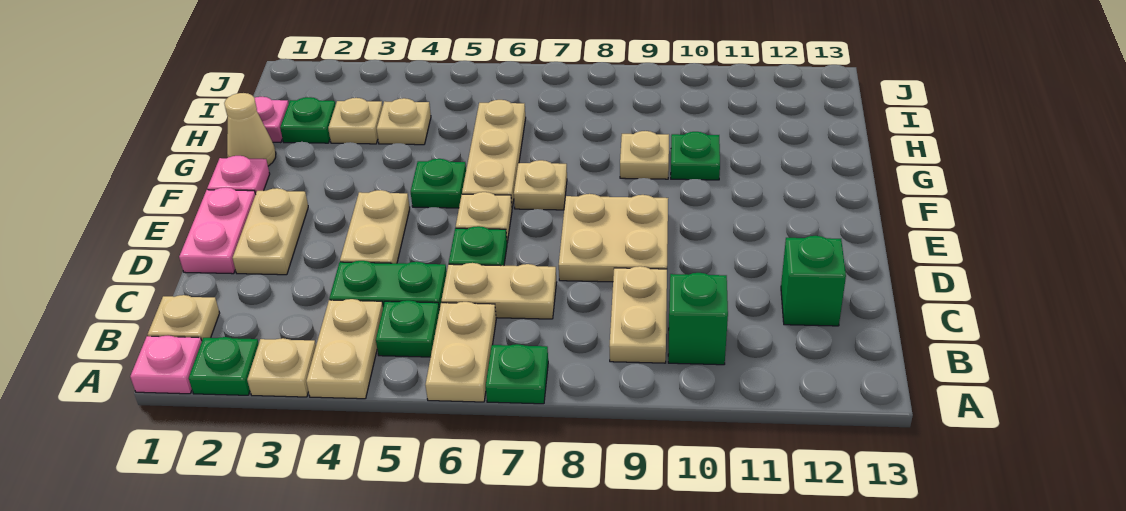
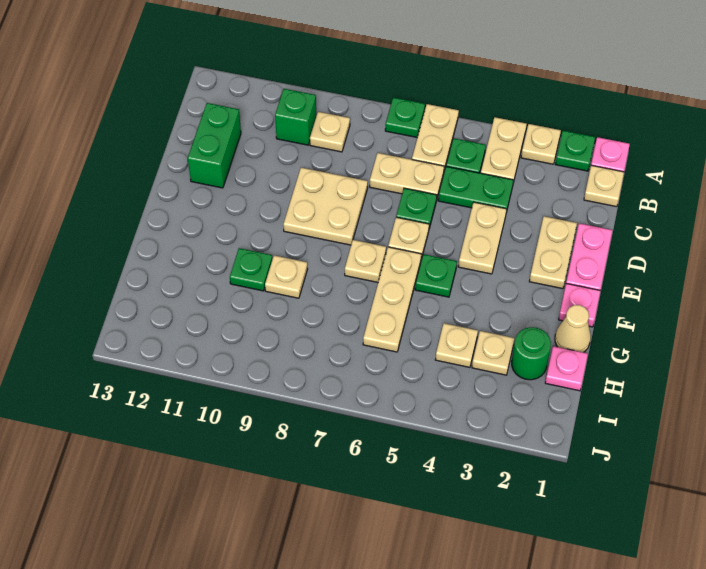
tan plate B9:C9 level 1 -> tan plate B9 level 1
green brick C12 level 1 -> green brick C12:D12 level 1
green plate H2 level 1 -> green round brick H2 level 1

